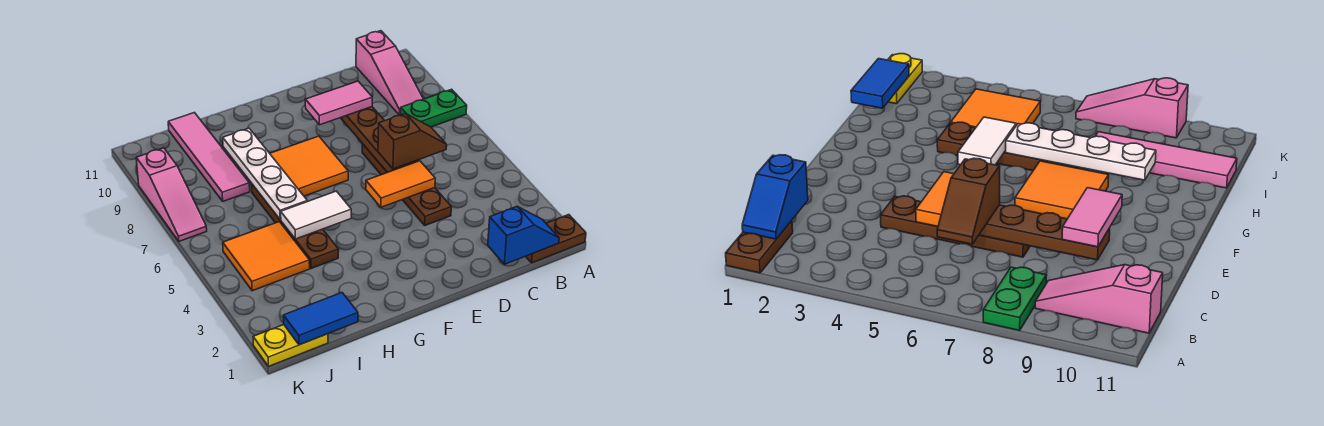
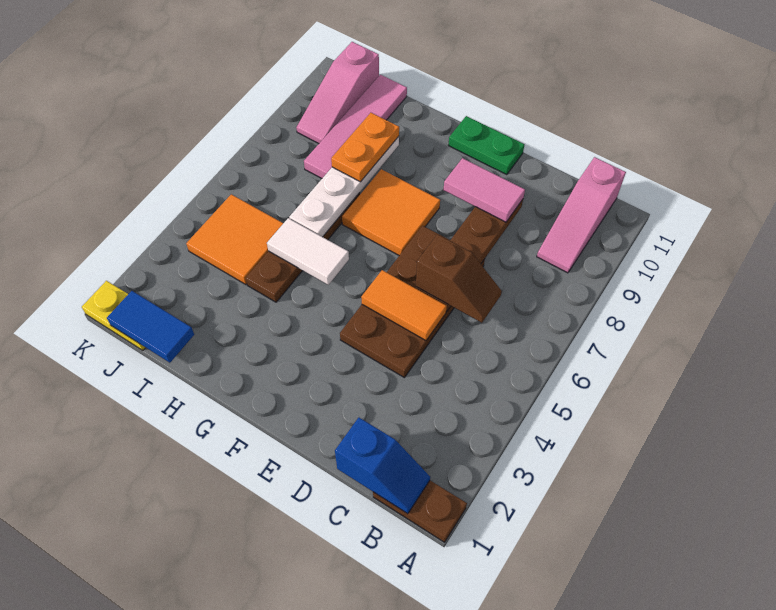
green plate A8:B8 level 1 -> green plate E11:F11 level 1
brown plate D4:D7 level 1 -> brown plate D4:E7 level 1
none -> orange plate H8:H9 level 3
pink slope K7:K9 level 1 top 9 -> pink slope J9:J11 level 1 top 11

